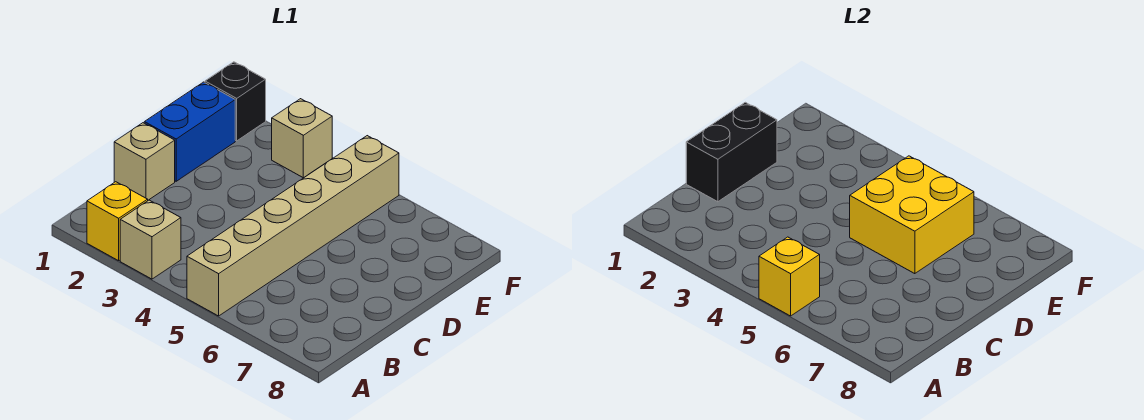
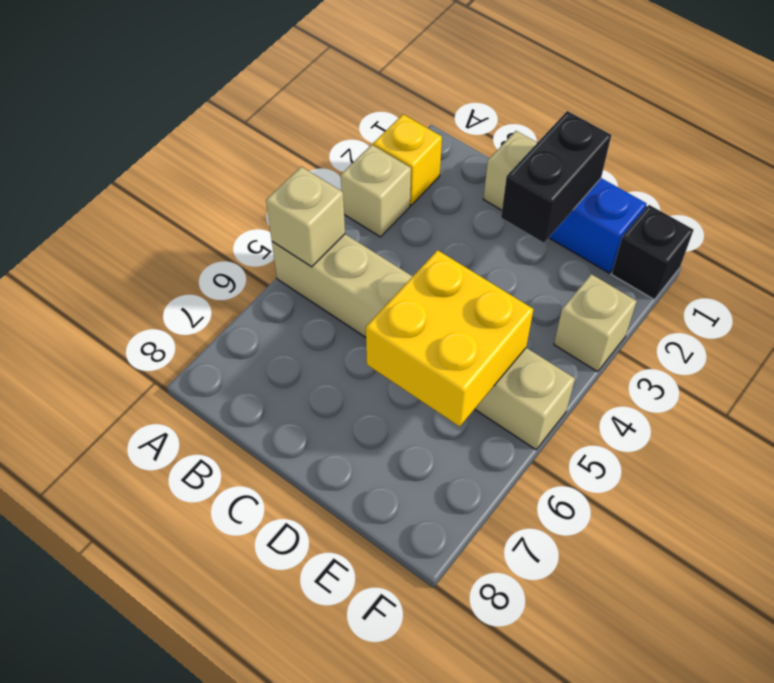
yellow brick A5 level 2 -> tan brick A5 level 2
black brick C1:D1 level 2 -> black brick D1:D2 level 2

